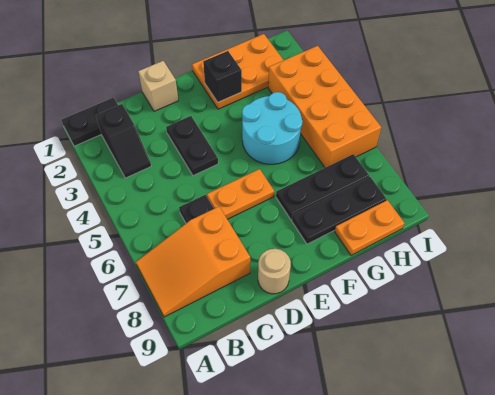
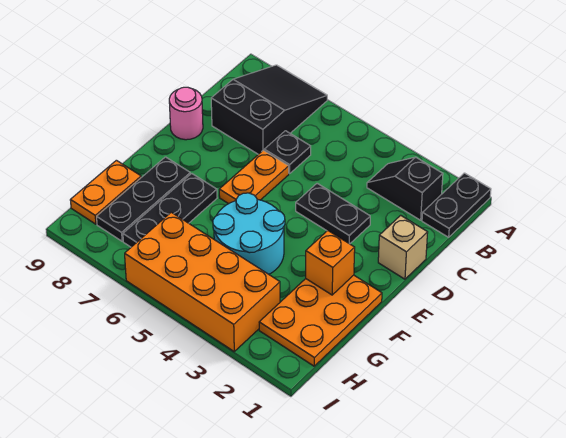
orange slope A7:C8 level 1 top C -> black slope A7:C8 level 1 top C
tan round brick D9 level 1 -> pink round brick D9 level 1
black brick F2 level 2 -> orange brick F2 level 2

